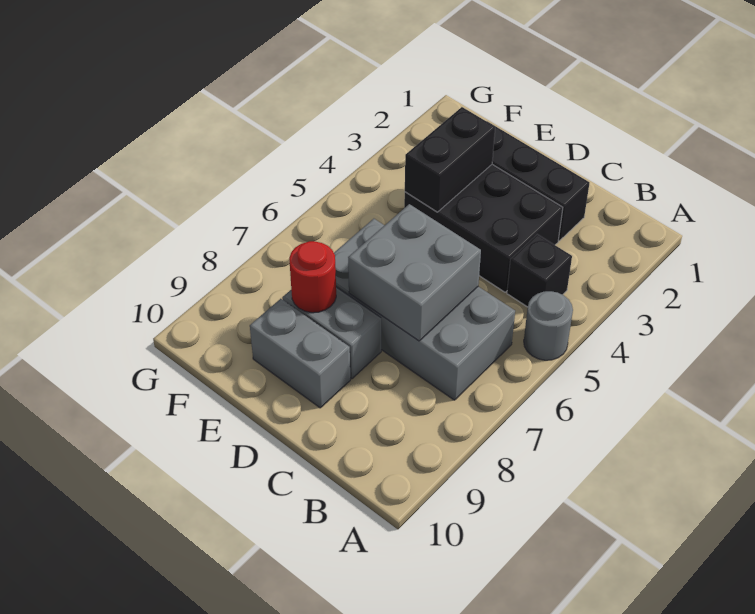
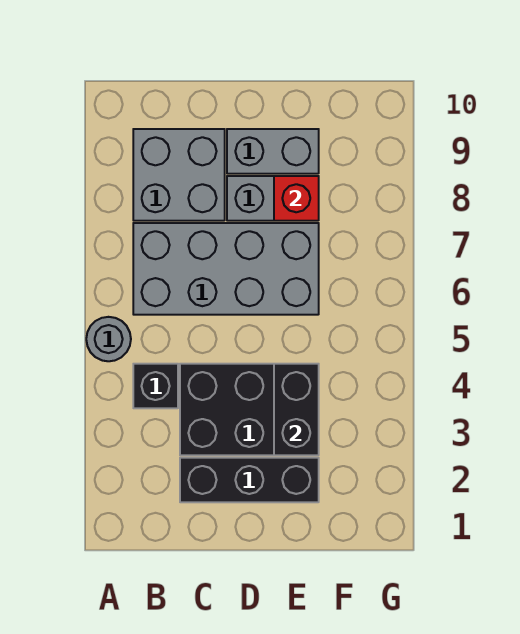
grey brick C6:D7 level 2 -> grey brick B8:C9 level 1
red round brick E8 level 2 -> red brick E8 level 2

